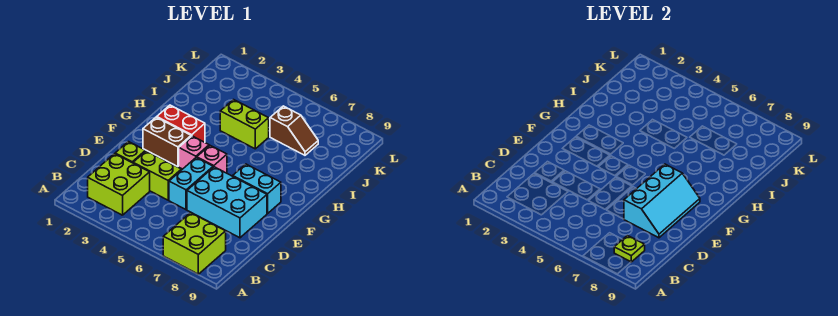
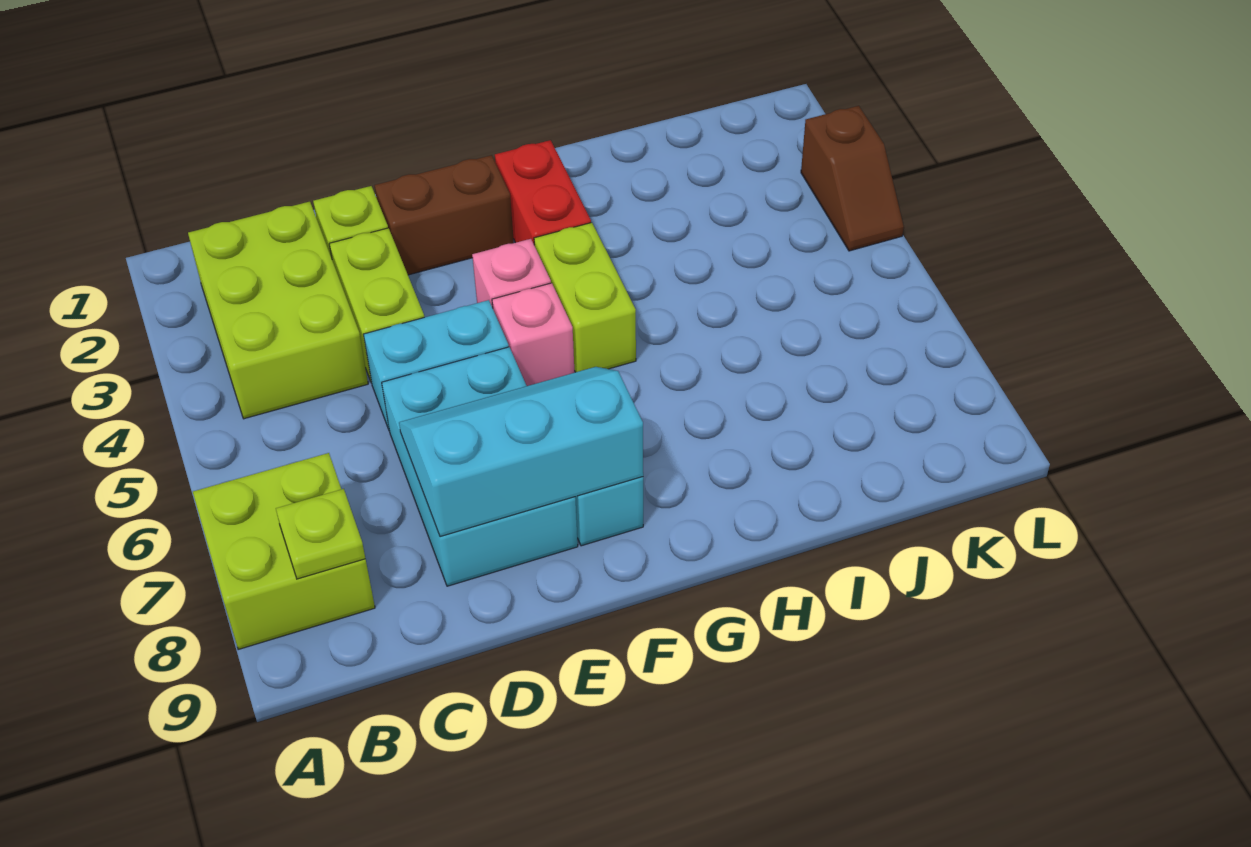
lime brick B2:C3 level 1 -> lime brick B2:C4 level 1
cyan slope D7:F8 level 2 top 7 -> cyan slope D7:F8 level 2 top 8
brown brick F2:F3 level 1 -> brown brick E2:F2 level 1
lime brick I4:I5 level 1 -> lime brick G4:G5 level 1
brown slope J6:J7 level 1 top 6 -> brown slope L3:L4 level 1 top 3

